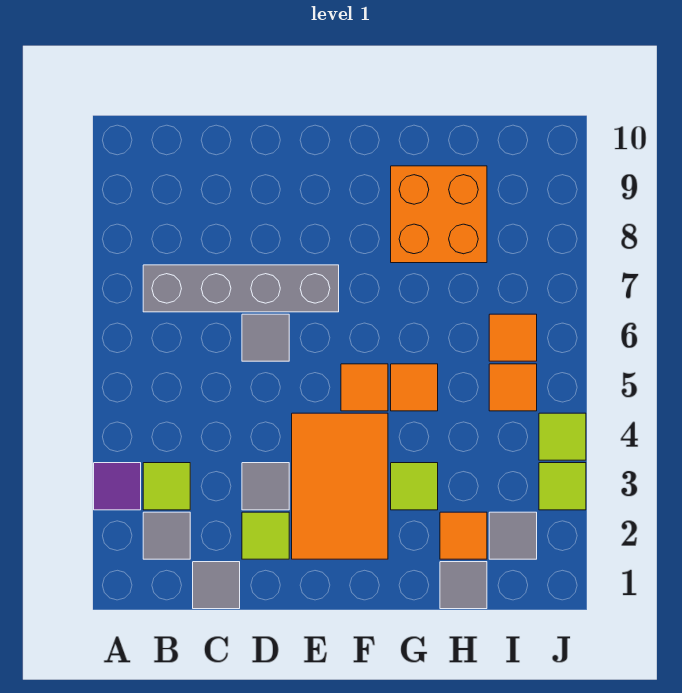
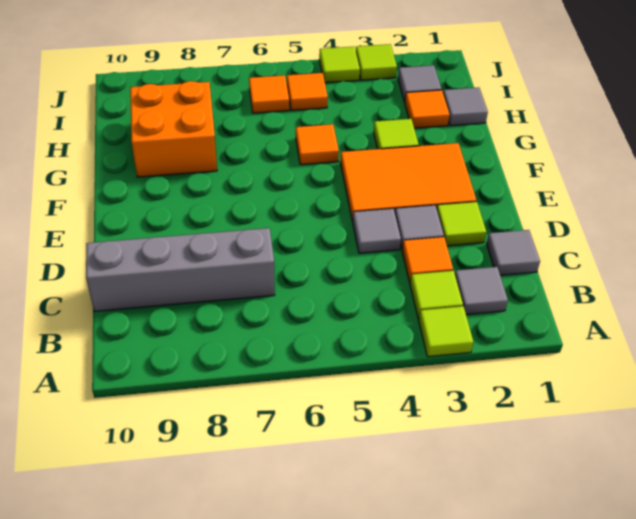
purple tile A3 level 1 -> lime tile A3 level 1
grey brick B7:E7 level 1 -> grey brick C7:C10 level 1
grey tile D6 level 1 -> grey tile D4 level 1
orange tile F5 level 1 -> orange tile C3 level 1

